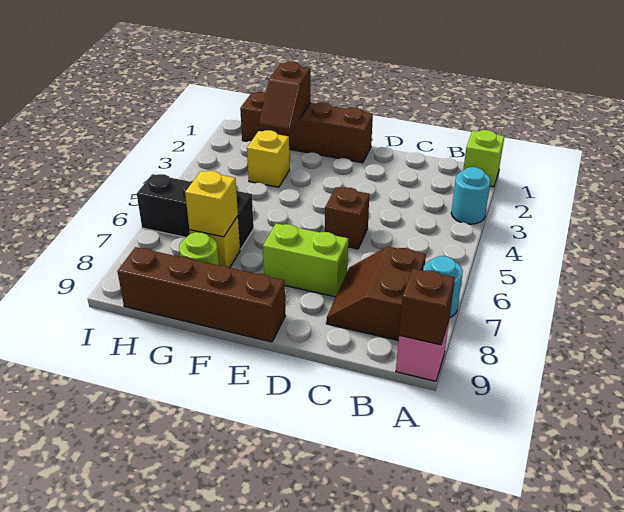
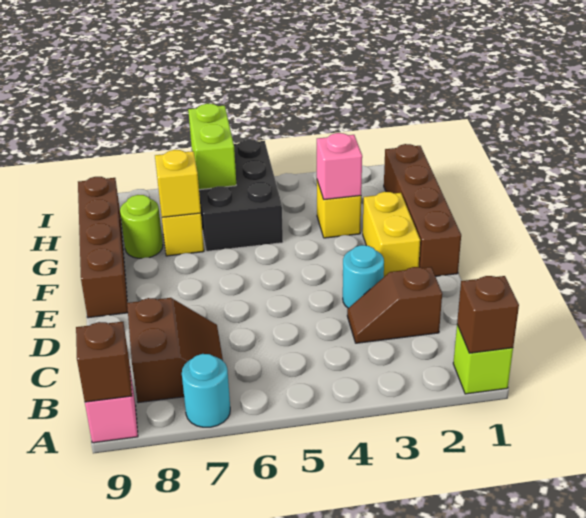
cyan round brick A3 level 1 -> cyan round brick D3 level 1
brown slope B7:C8 level 1 top B -> brown slope B7:C8 level 1 top 8
brown brick D5 level 1 -> brown brick A1 level 2
lime brick D7:E7 level 1 -> lime brick H6:I6 level 2
none -> yellow brick E2:F2 level 1
brown slope G1:G2 level 2 top 1 -> brown slope C2:C3 level 1 top 2
none -> pink brick G3 level 2
black brick G6:I6 level 1 -> black brick G5:I6 level 1

